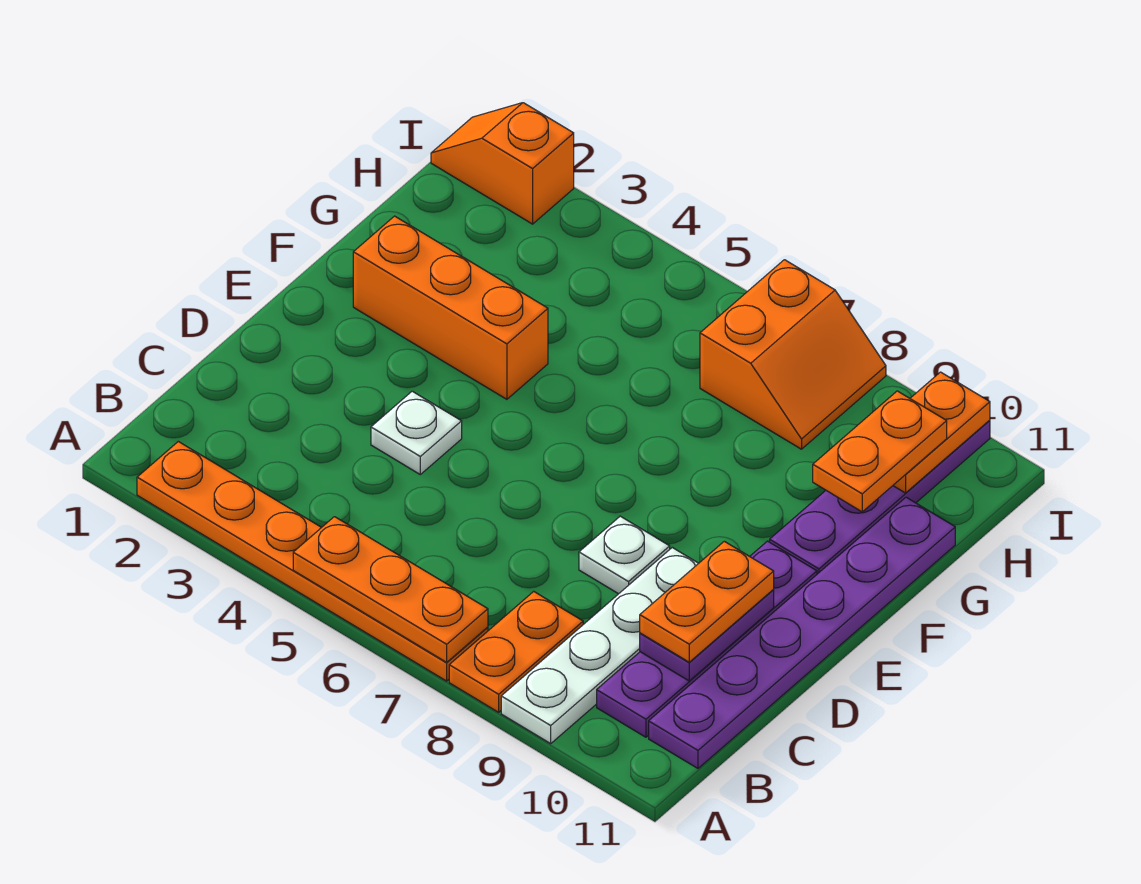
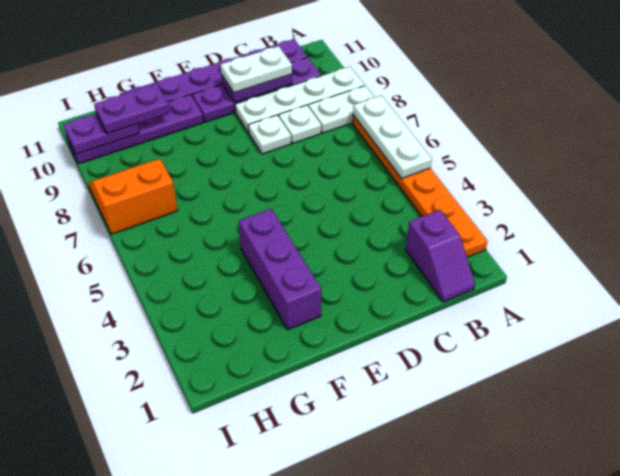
orange plate A5:A7 level 2 -> white plate A5:A7 level 2
orange plate A8:B8 level 1 -> white plate A8:B8 level 1
none -> purple slope B1:B2 level 1 top 2
orange plate C10:D10 level 3 -> white plate C10:D10 level 3
white plate D4 level 1 -> white plate C8 level 1
orange brick F2:F4 level 1 -> purple brick F2:F4 level 1
orange plate G10:H10 level 3 -> purple plate G10:H10 level 3
orange plate H10:I10 level 2 -> purple plate H10:I10 level 2
orange slope I1:I2 level 1 top 2 -> none

